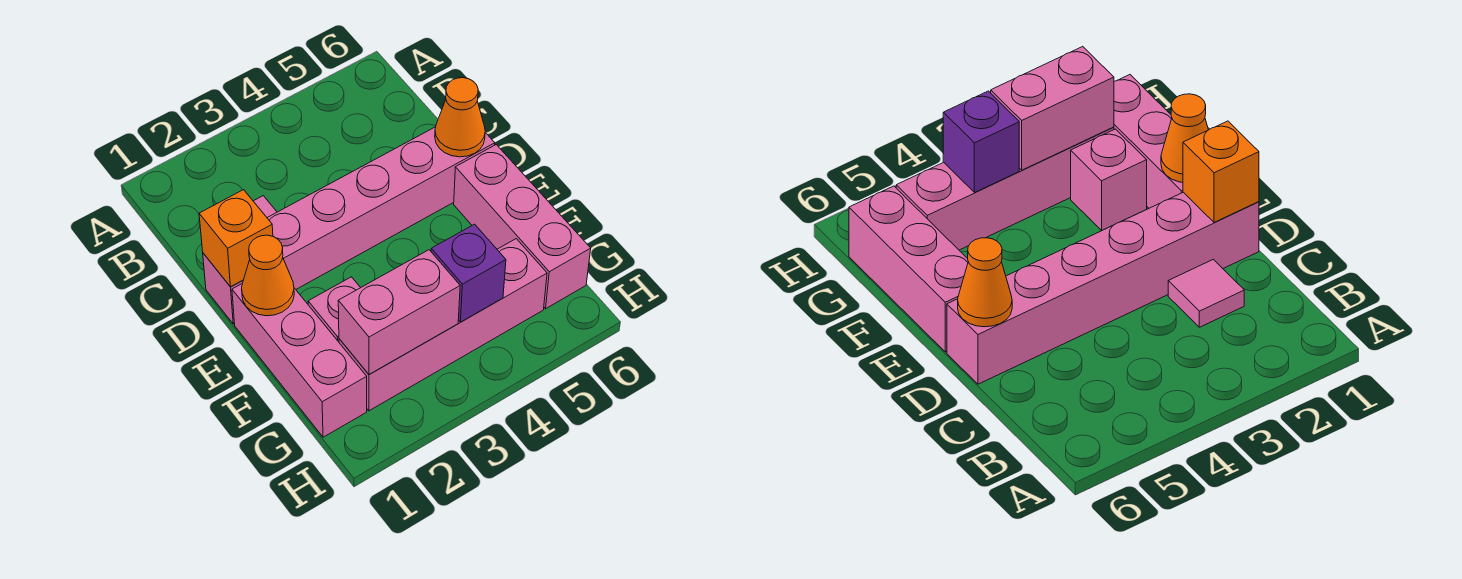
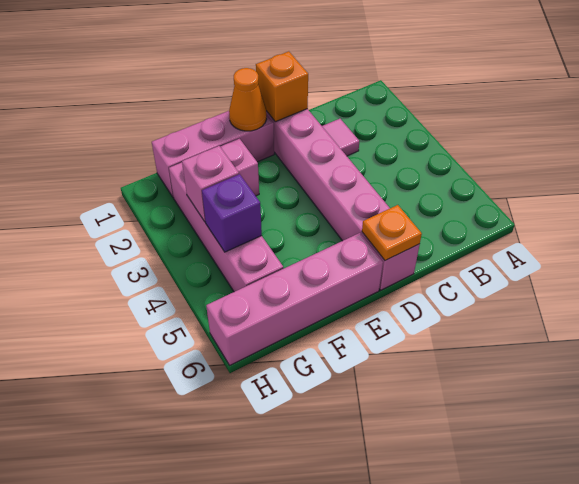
orange cone D6 level 2 -> orange plate D6 level 2
pink brick E6:G6 level 1 -> pink brick E6:H6 level 1
pink brick G2:G3 level 2 -> pink brick G3 level 2

